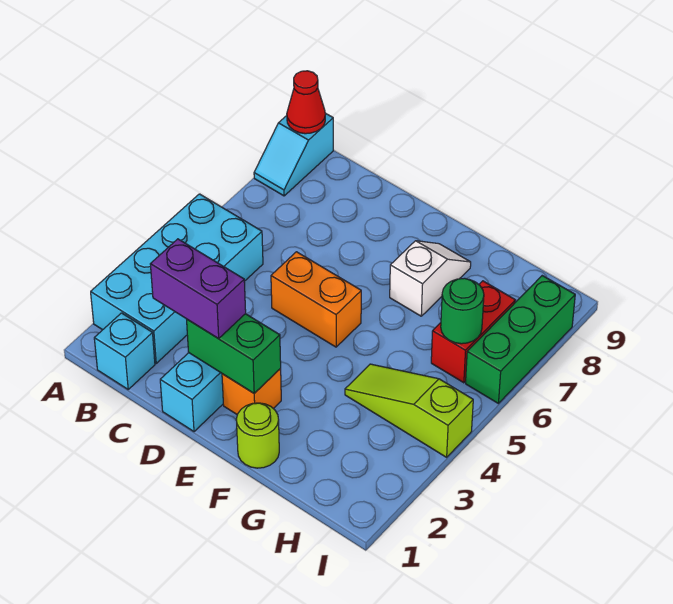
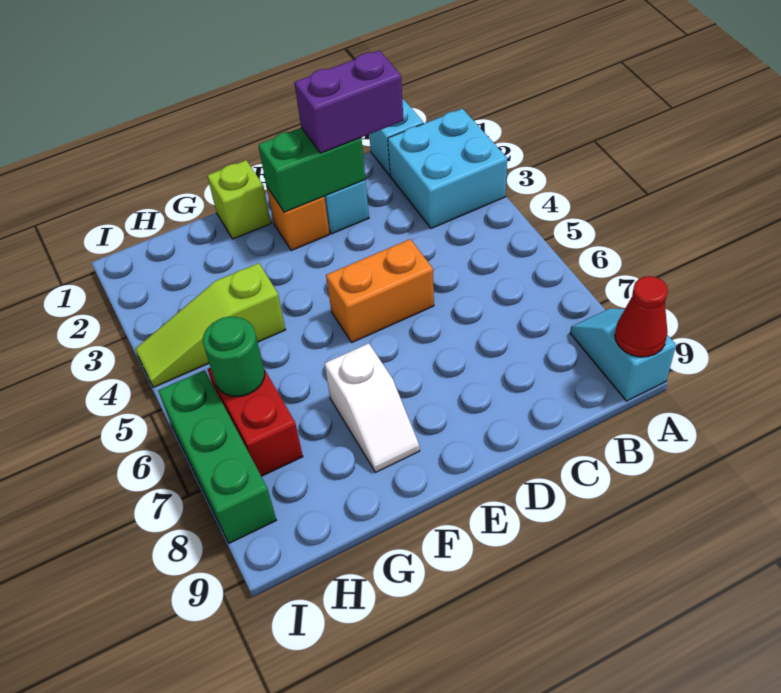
cyan brick A2:B5 level 1 -> cyan brick A2:B3 level 1
lime round brick F1 level 1 -> lime brick F1 level 1
lime slope G4:I4 level 1 top I -> lime slope G4:I4 level 1 top G

